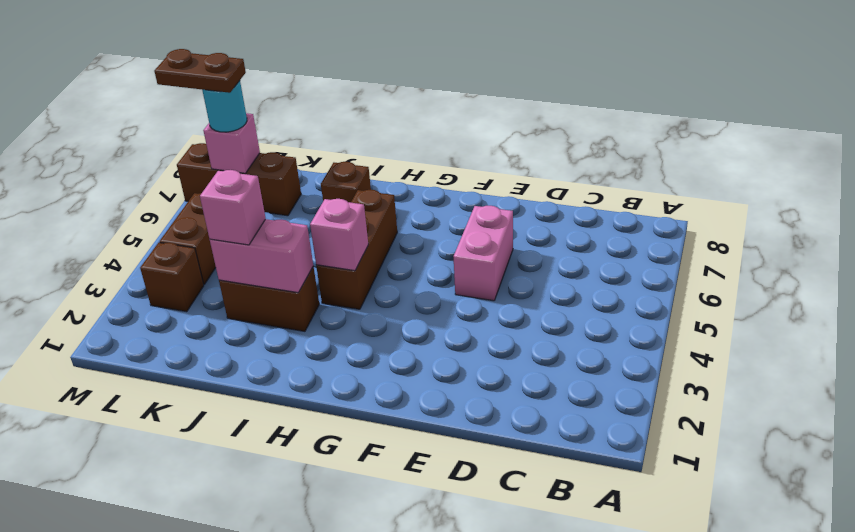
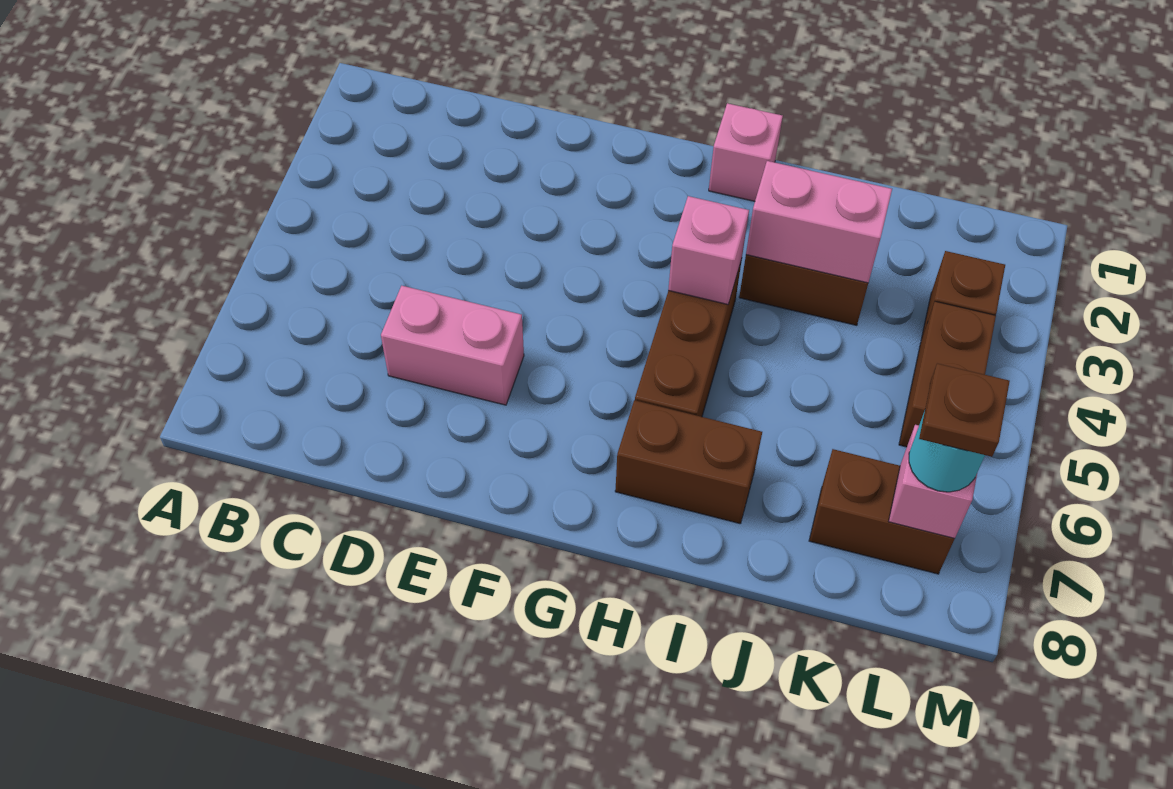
pink brick E5:E6 level 1 -> pink brick D6:E6 level 1
brown brick I7 level 1 -> brown brick H7:I7 level 1
pink brick J3 level 3 -> pink brick H1 level 1
brown brick K7:M7 level 1 -> brown brick K7:L7 level 1
brown plate L7:M7 level 4 -> brown plate L7 level 4

